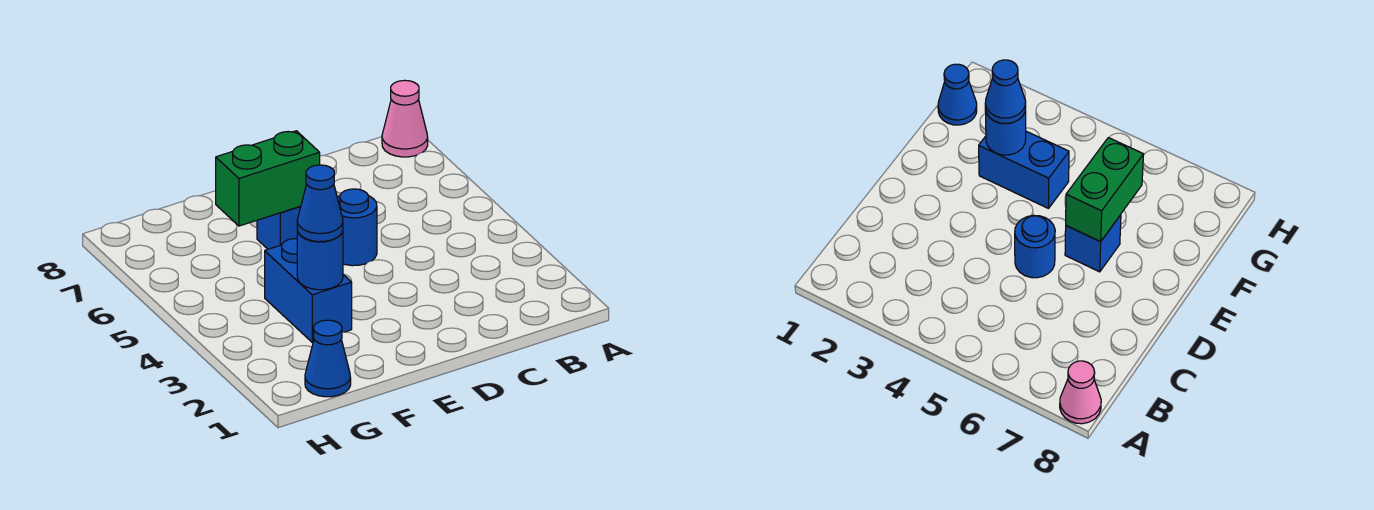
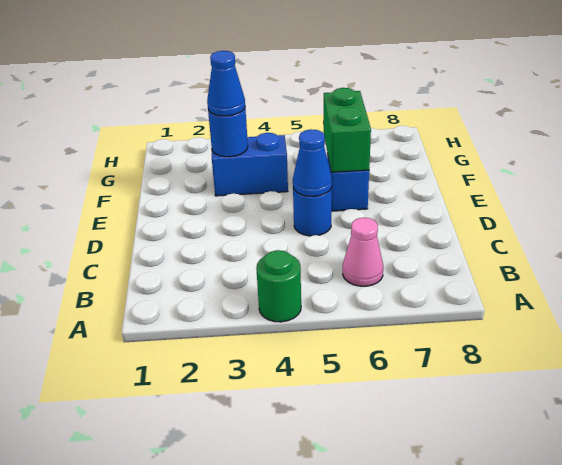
none -> green round brick A4 level 1
pink cone A8 level 1 -> pink cone B6 level 1
blue cone G1 level 1 -> blue cone D5 level 2

